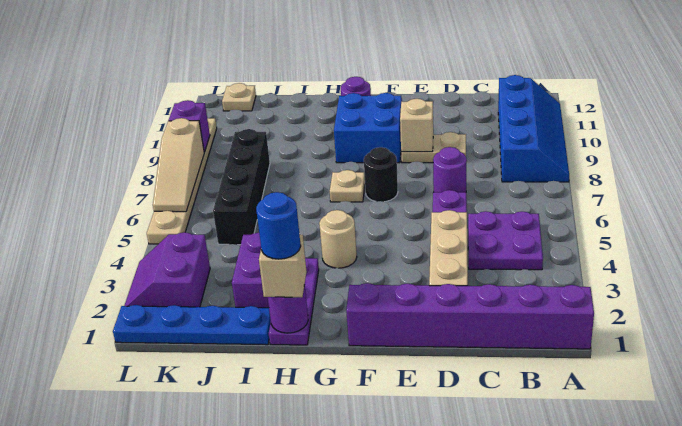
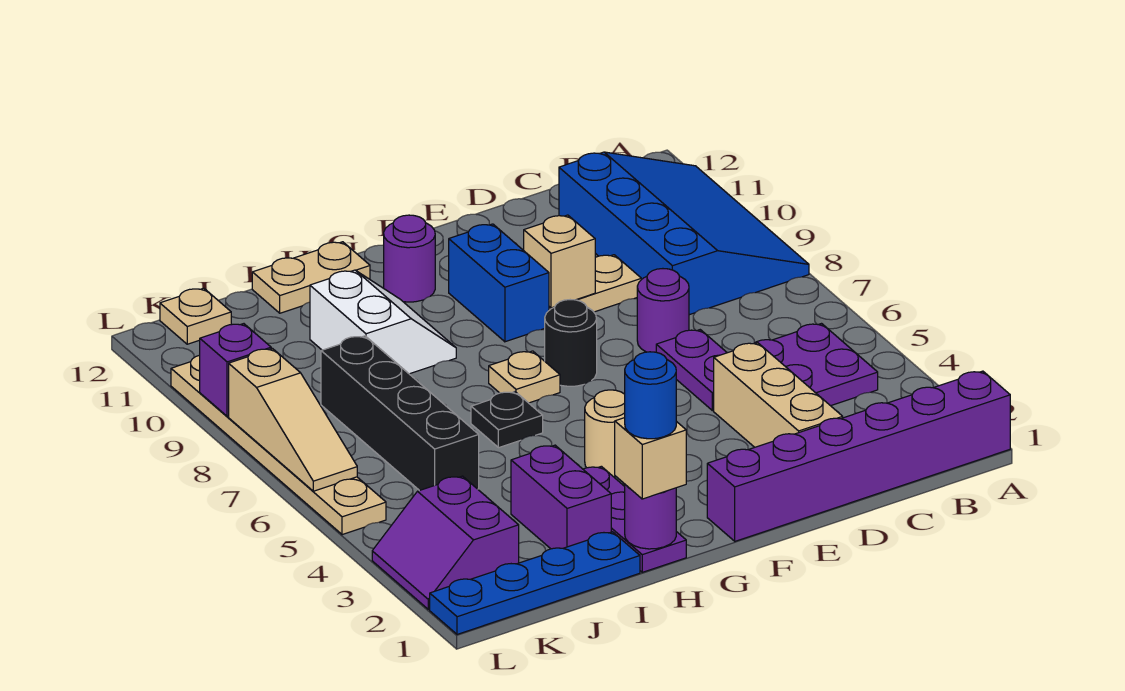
blue slope A8:B11 level 1 top B -> blue slope A8:C11 level 1 top C
blue brick F9:G10 level 1 -> blue brick F9:F10 level 1
none -> black plate H6 level 1
none -> white slope H9:I10 level 1 top I
none -> tan plate H12:I12 level 1

